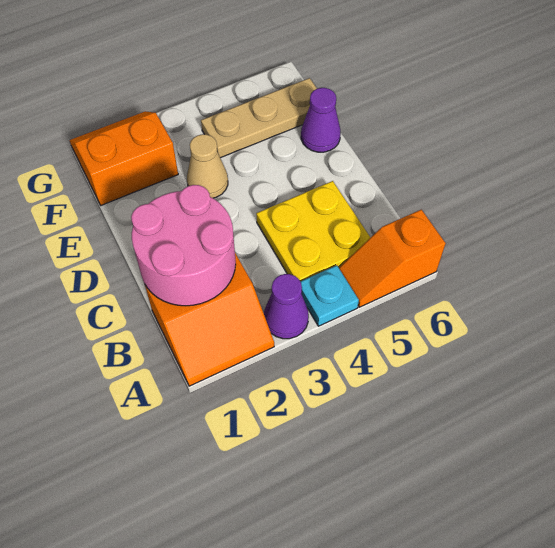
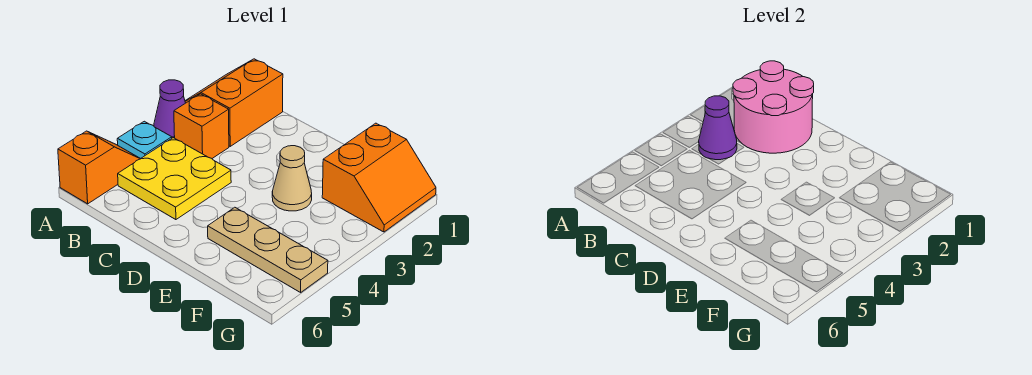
none -> orange brick B3 level 1
purple cone E6 level 1 -> purple cone B3 level 2
tan plate F4:F6 level 1 -> tan plate E5:G5 level 1

